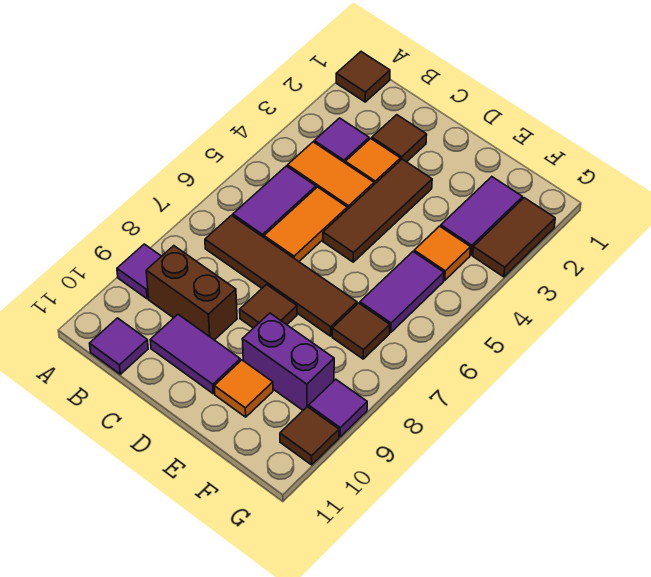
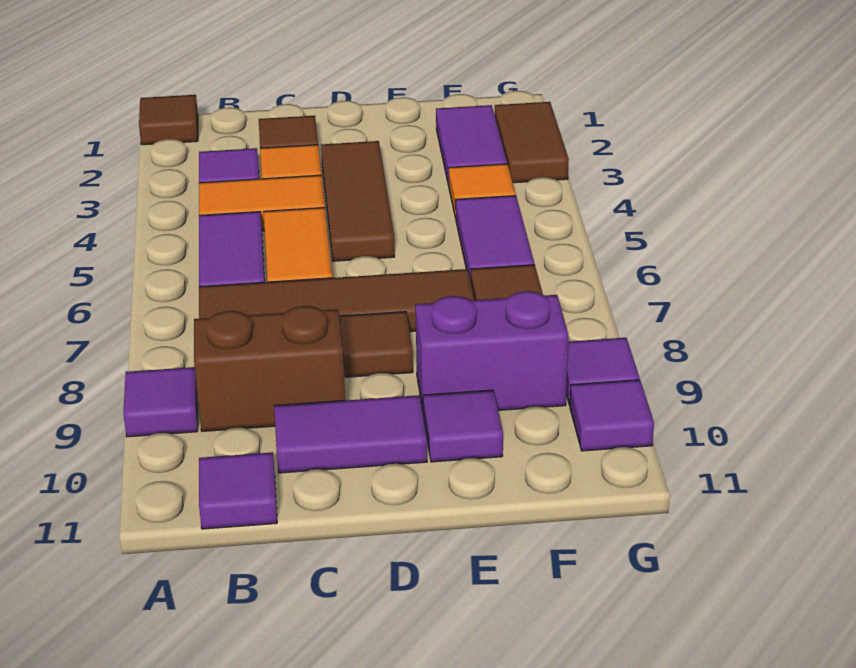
orange tile E10 level 1 -> purple tile E10 level 1
brown tile G10 level 1 -> purple tile G10 level 1

